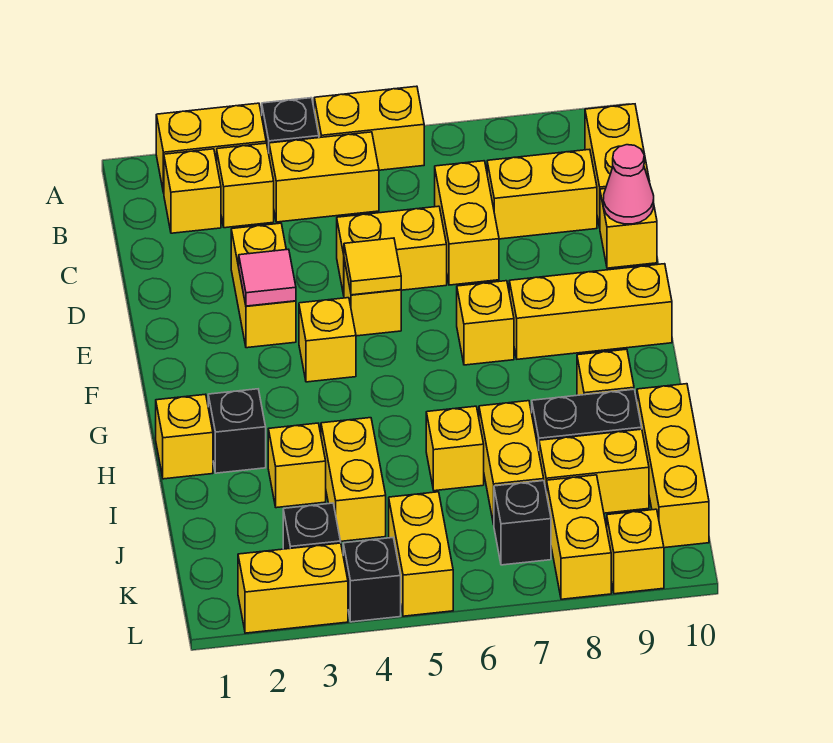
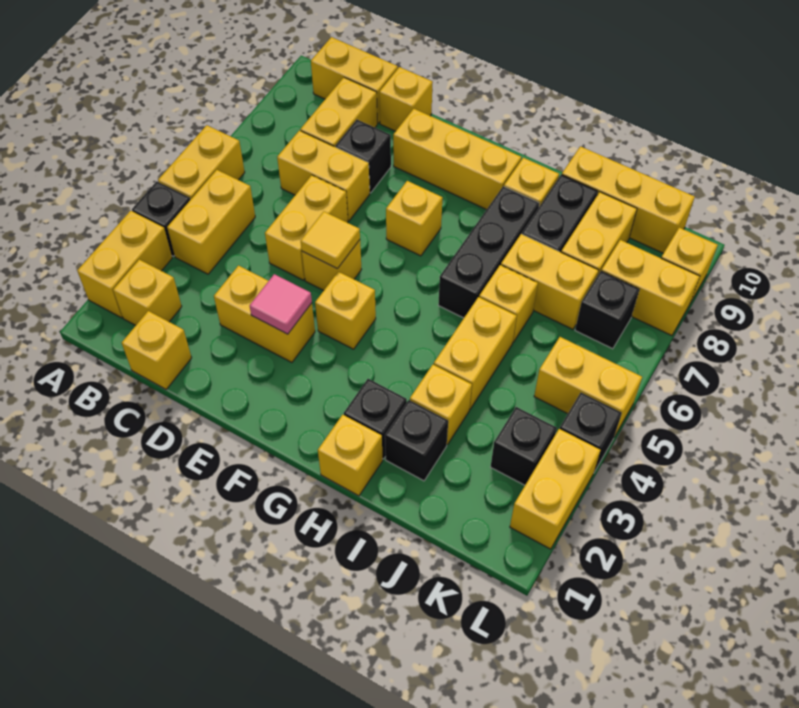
yellow brick B3 level 1 -> yellow brick C1 level 1
none -> black brick D8 level 1
pink cone D10 level 2 -> none
yellow brick F8:F10 level 1 -> yellow brick E9:G9 level 1
none -> black brick H6:H8 level 1
none -> black brick I2 level 1
yellow brick I4:J4 level 1 -> yellow brick I4:I5 level 1

